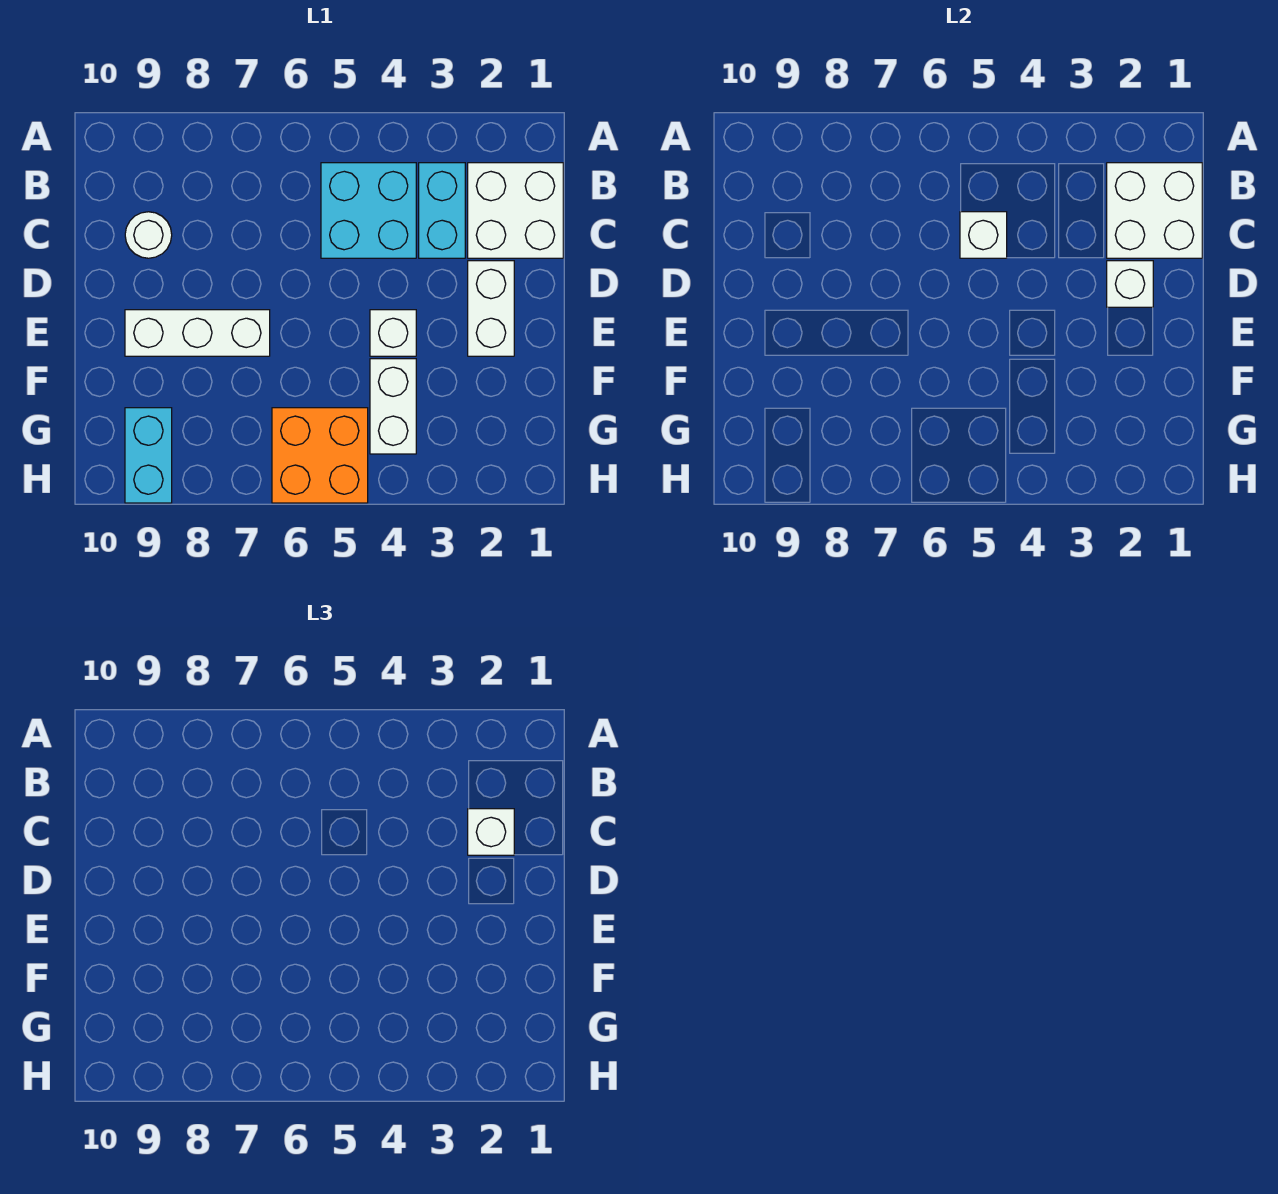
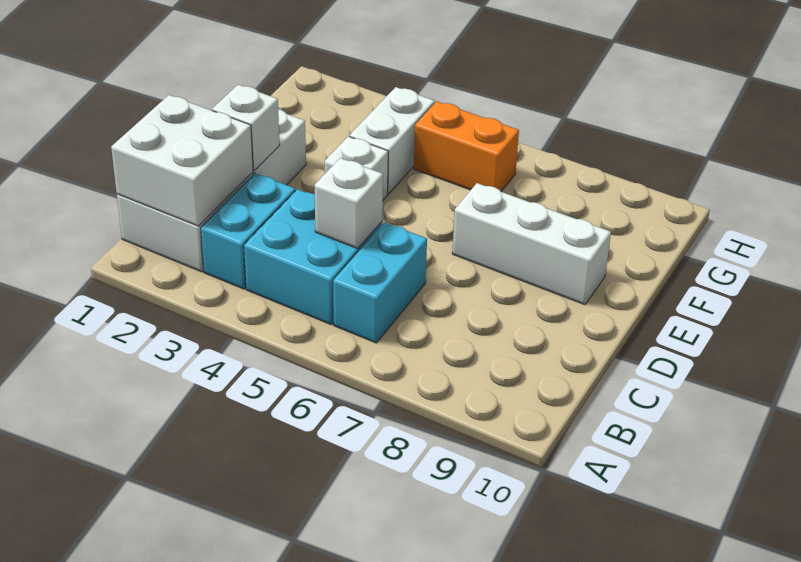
white brick C2 level 3 -> none
white round brick C9 level 1 -> none
orange brick G5:H6 level 1 -> orange brick G5:G6 level 1
cyan brick G9:H9 level 1 -> cyan brick B6:C6 level 1

